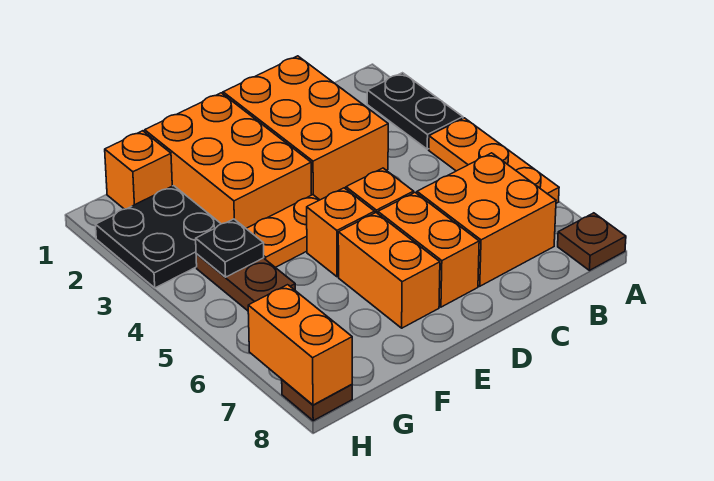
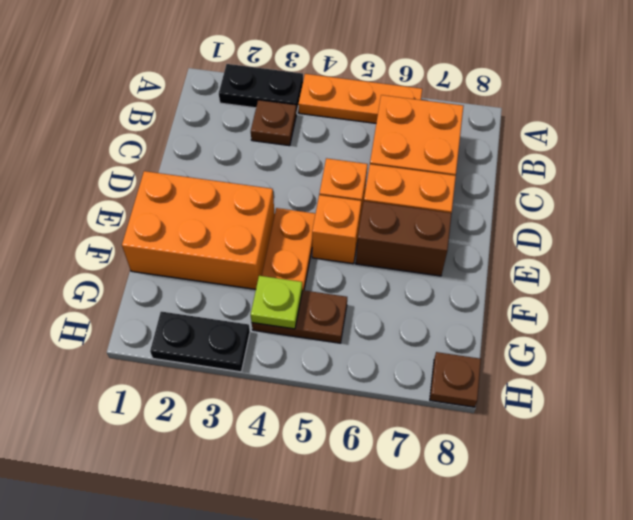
brown plate A8 level 1 -> brown plate B3 level 1
orange brick C1:D3 level 1 -> none
orange brick E6:E7 level 1 -> brown brick E6:E7 level 1
orange brick G1 level 1 -> none
black plate G2:H3 level 1 -> black plate H2:H3 level 1
black plate G4 level 2 -> lime plate G4 level 2
orange brick H7:H8 level 2 -> none

